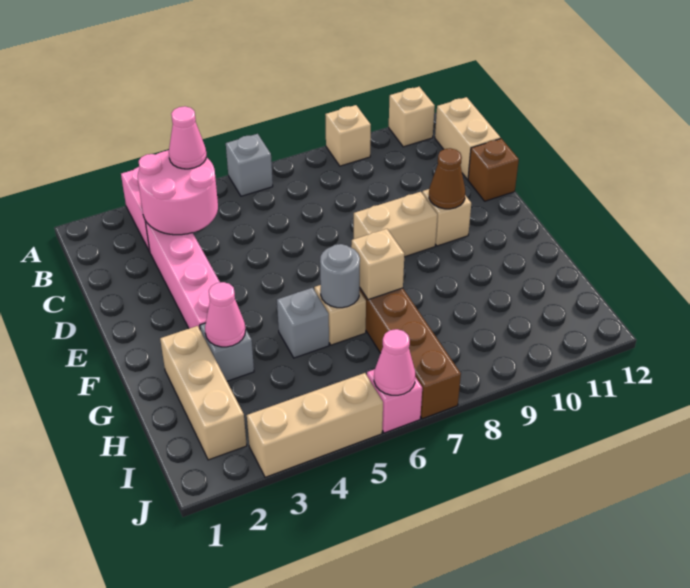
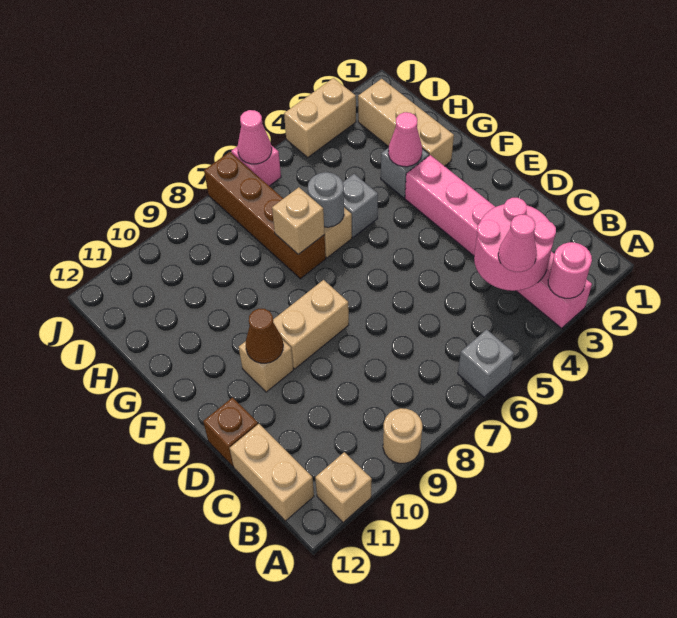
none -> pink round brick A3 level 2
tan brick A9 level 1 -> tan round brick A9 level 1
tan brick J3:J5 level 1 -> tan brick J3:J4 level 1

